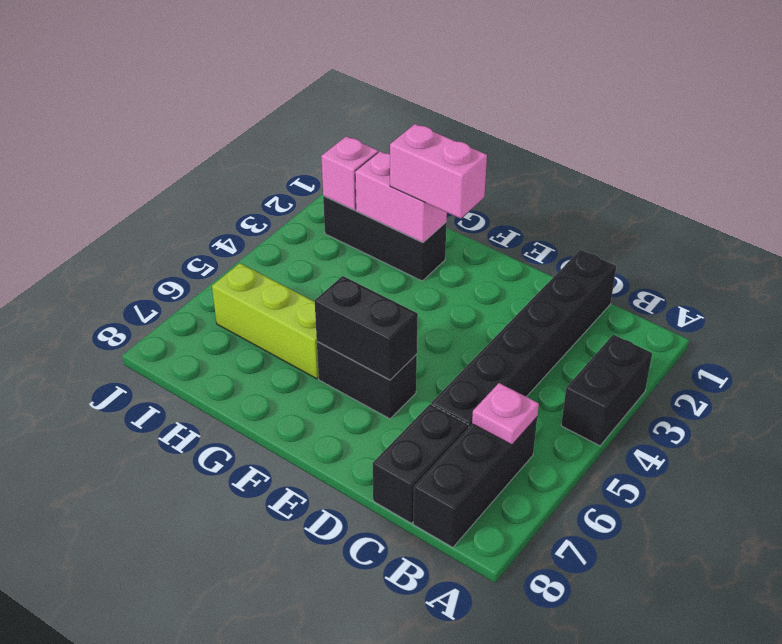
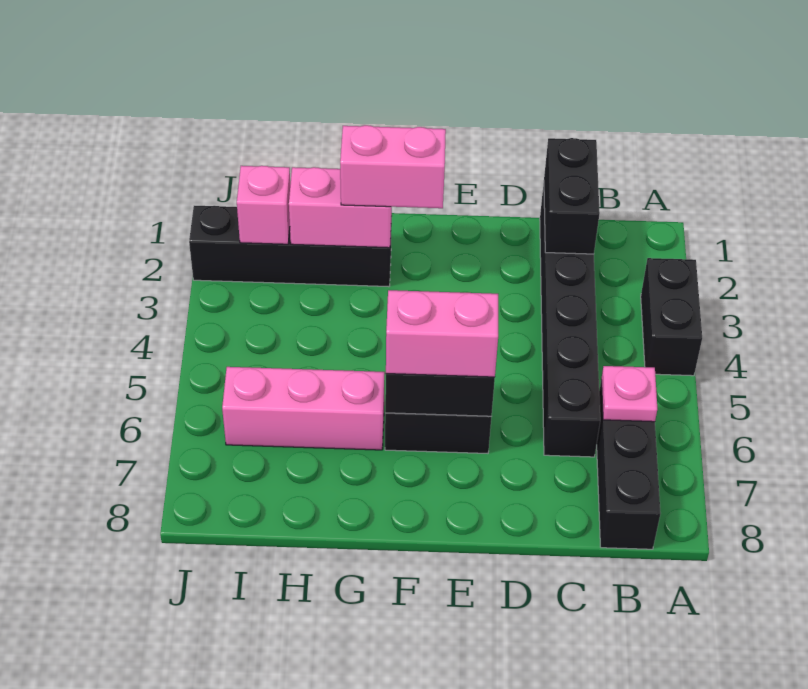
black brick C7:C8 level 1 -> black brick C1:C2 level 2
none -> pink brick E6:F6 level 3
black brick G2:I2 level 1 -> black brick G2:J2 level 1
lime brick G6:I6 level 1 -> pink brick G6:I6 level 1

